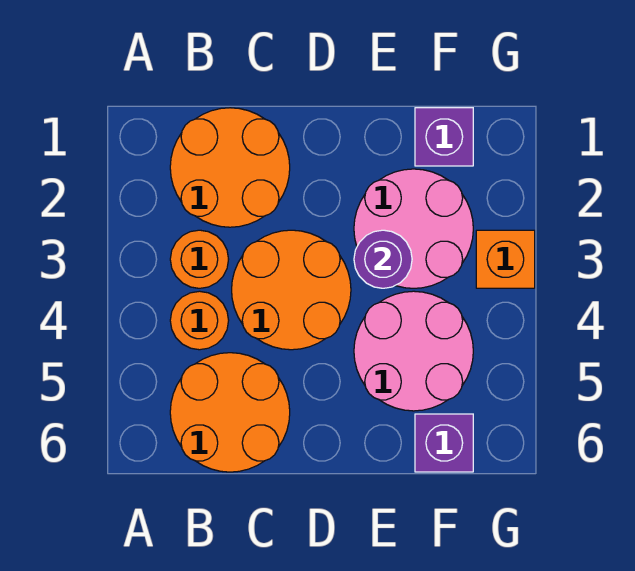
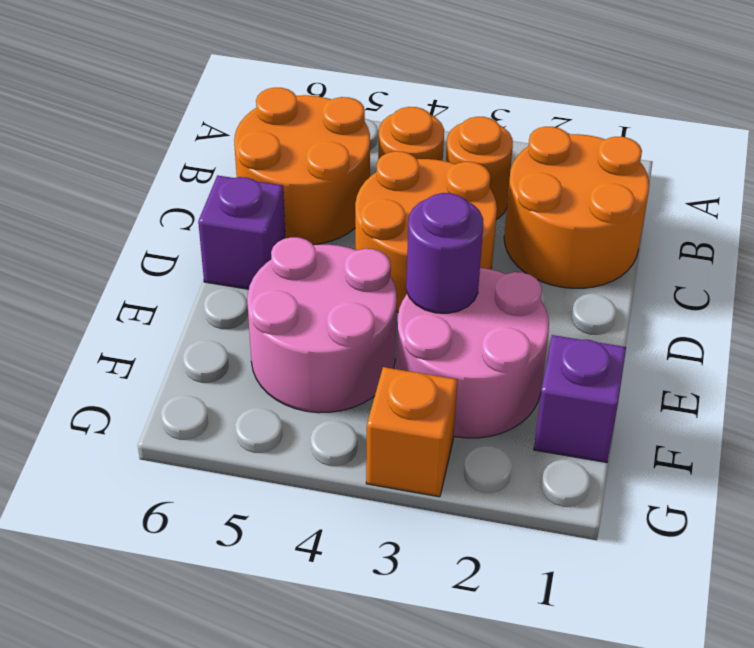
purple brick F6 level 1 -> purple brick D6 level 1

